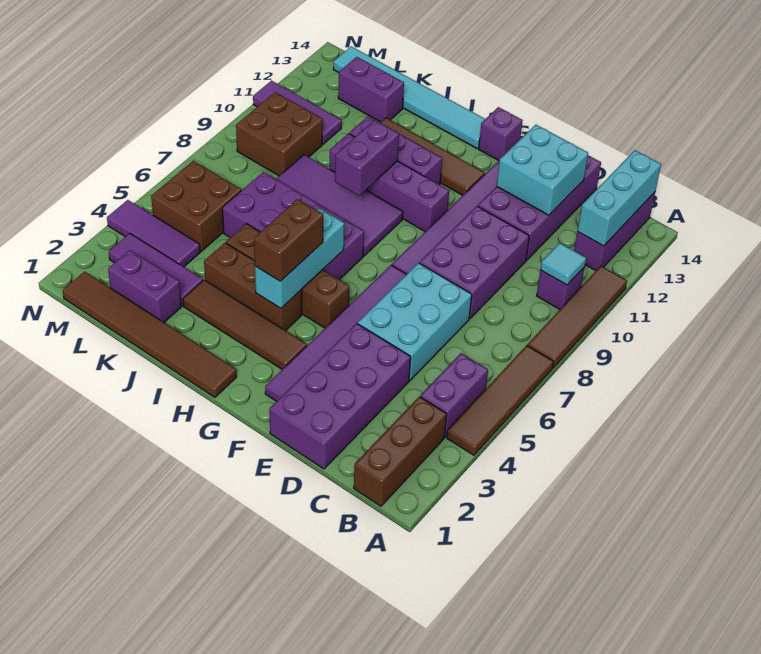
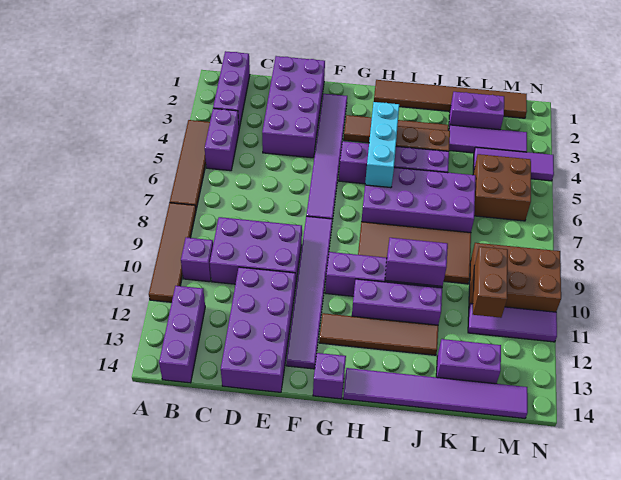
brown brick B1:B3 level 1 -> purple brick B1:B3 level 1
cyan tile B10 level 2 -> none
cyan brick B12:B14 level 2 -> none
cyan brick D5:E7 level 1 -> none
purple brick D8:E10 level 1 -> purple brick C9:E10 level 1
cyan brick D12:E13 level 2 -> none
brown brick G5:J5 level 1 -> purple brick G5:J5 level 1
brown brick H4:H5 level 3 -> brown brick L10:L11 level 2
purple tile H8:K9 level 1 -> brown tile H8:K9 level 1
cyan tile H14:M14 level 1 -> purple tile H14:M14 level 1
purple brick I9:I10 level 2 -> purple brick I10:J10 level 2
brown brick L9:M10 level 1 -> brown brick L9:N10 level 1

